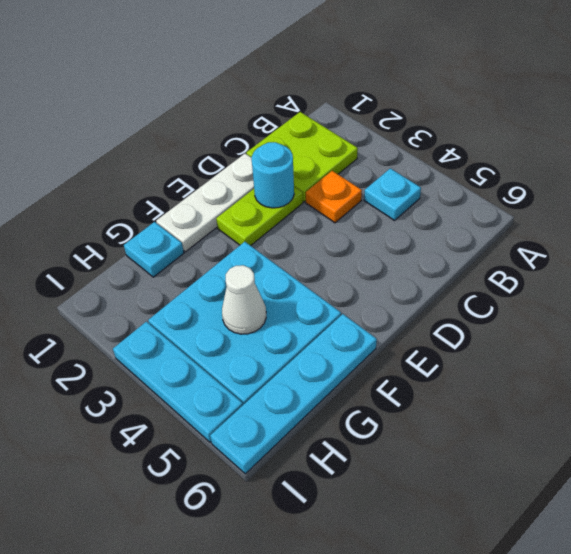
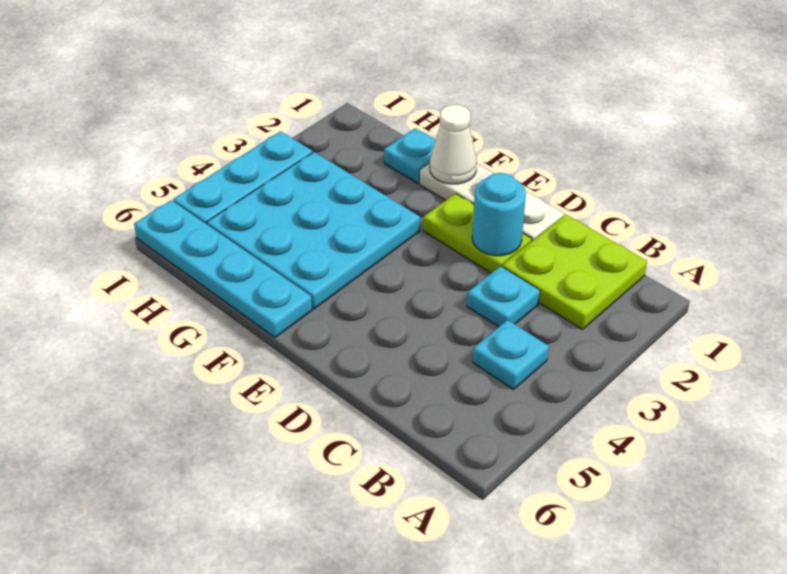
orange plate C3 level 1 -> cyan plate C3 level 1
white cone G4 level 2 -> white cone F1 level 2

